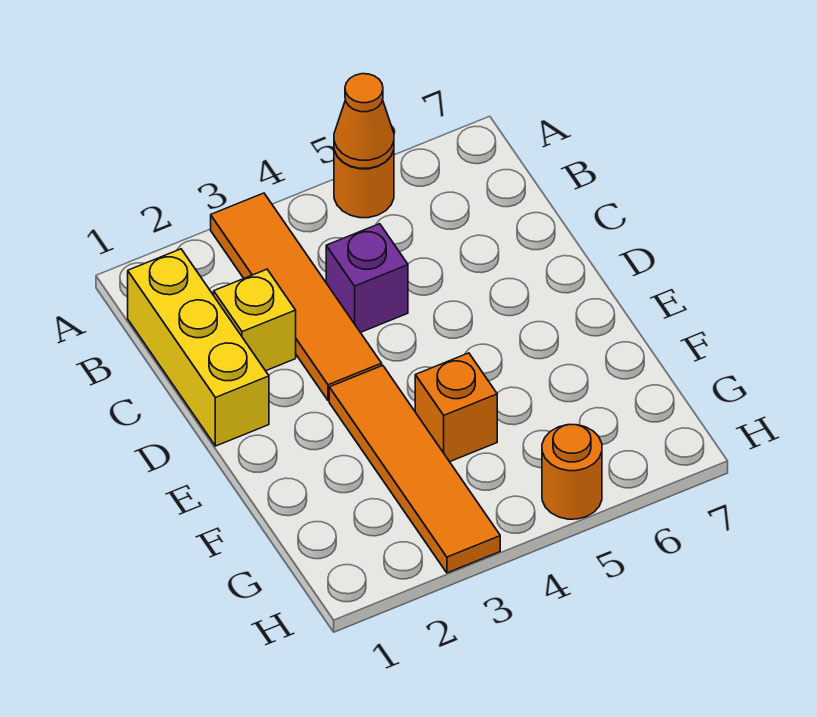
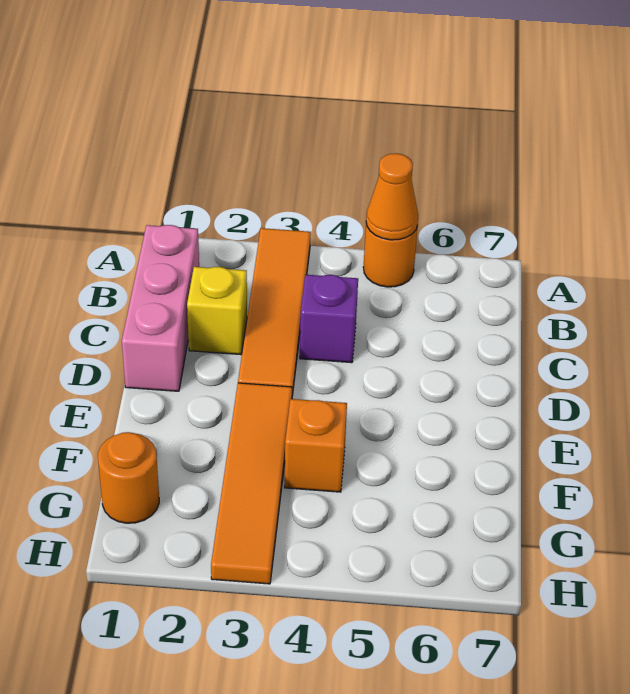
yellow brick B1:D1 level 1 -> pink brick B1:D1 level 1
orange round brick H5 level 1 -> orange round brick G1 level 1

